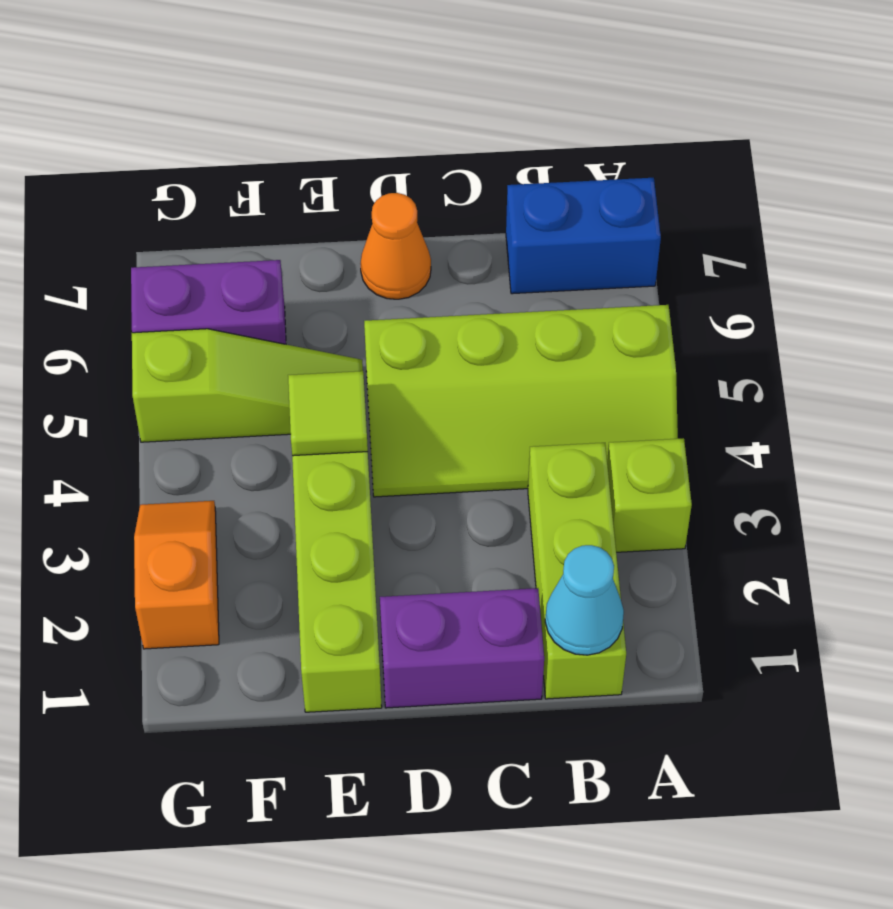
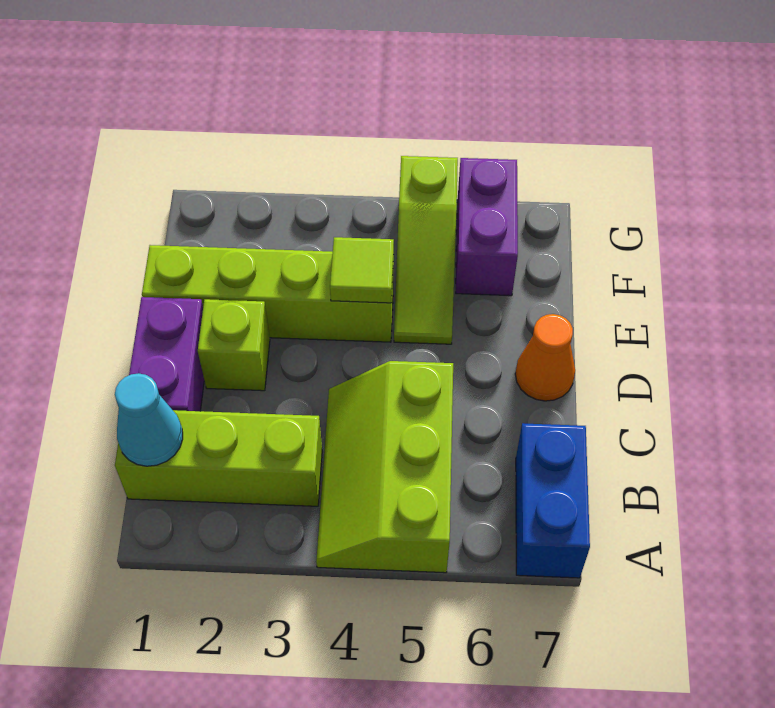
lime brick A3 level 1 -> lime brick D2 level 1
lime slope A4:D5 level 1 top 5 -> lime slope A4:C5 level 1 top 5
orange slope G2:G3 level 1 top 2 -> none

